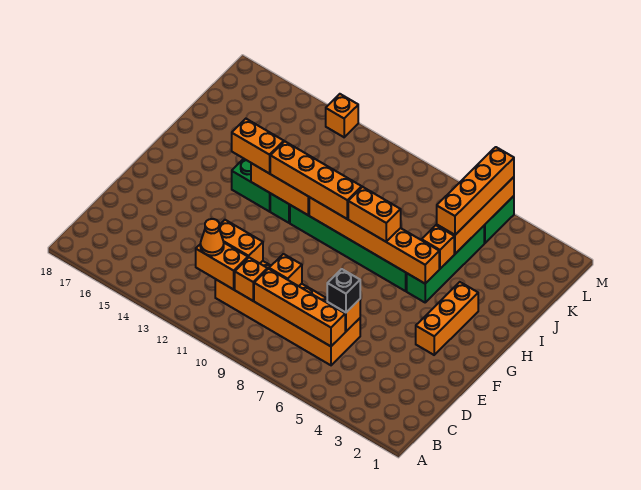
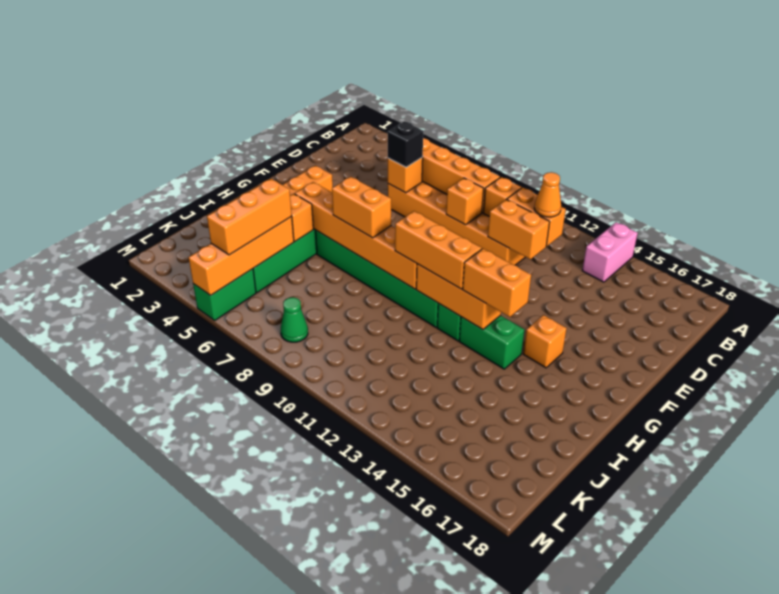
none -> pink brick A14:B14 level 1
orange brick H9:H12 level 3 -> orange brick H10:H12 level 3
orange brick J5:M5 level 3 -> orange brick J5:L5 level 3
none -> green cone L8 level 1
orange brick M13 level 1 -> orange brick G15 level 1

